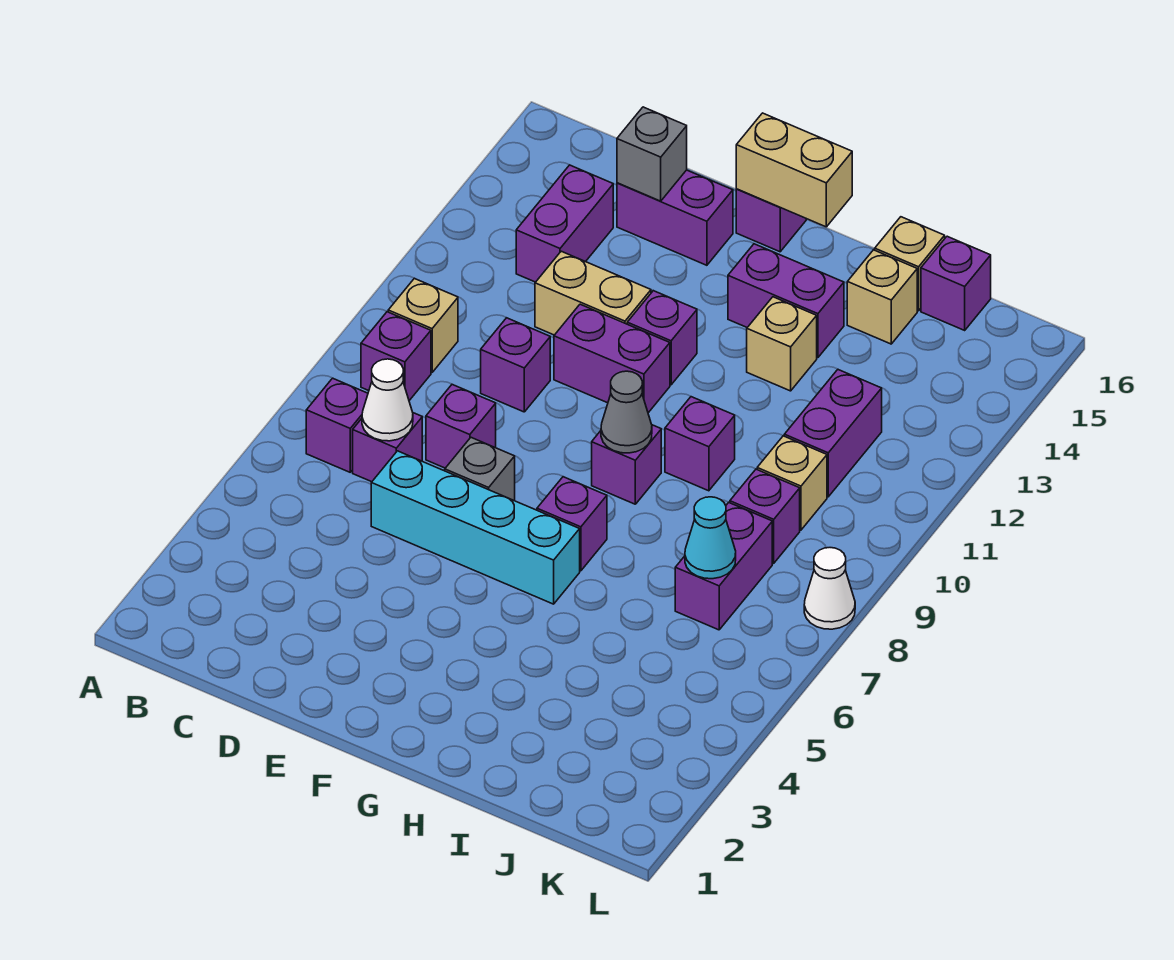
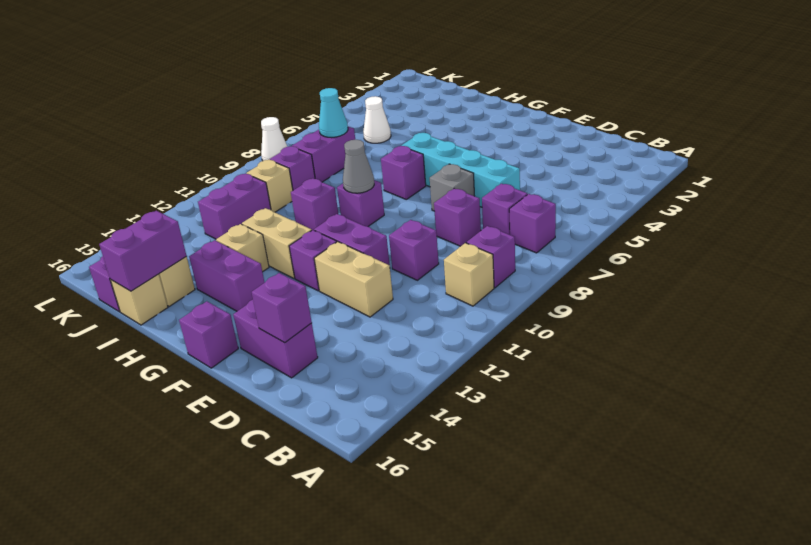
white cone C7 level 2 -> white cone J5 level 1
purple brick C13:C14 level 1 -> purple brick I15:I16 level 2
grey brick D15 level 2 -> purple brick D15 level 2
tan brick F16:G16 level 2 -> tan brick G12:H12 level 1

